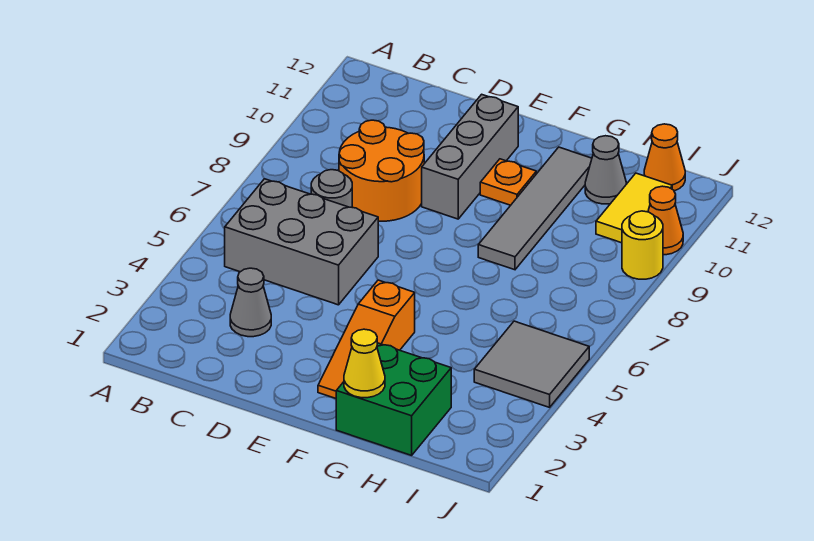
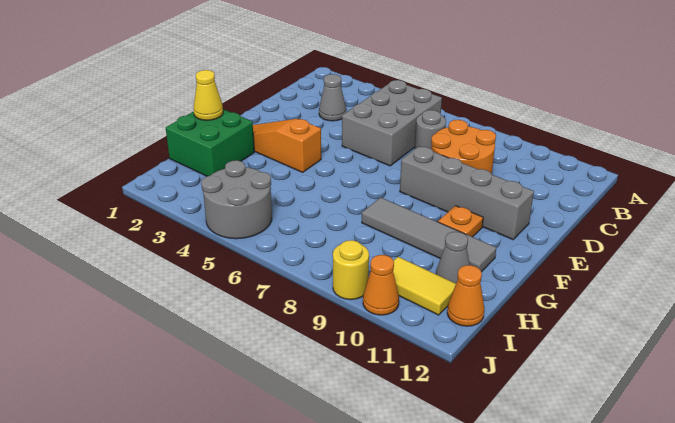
grey brick E9:E11 level 1 -> grey brick E8:E11 level 1
grey tile I4:J5 level 1 -> grey round brick I4:J5 level 1

